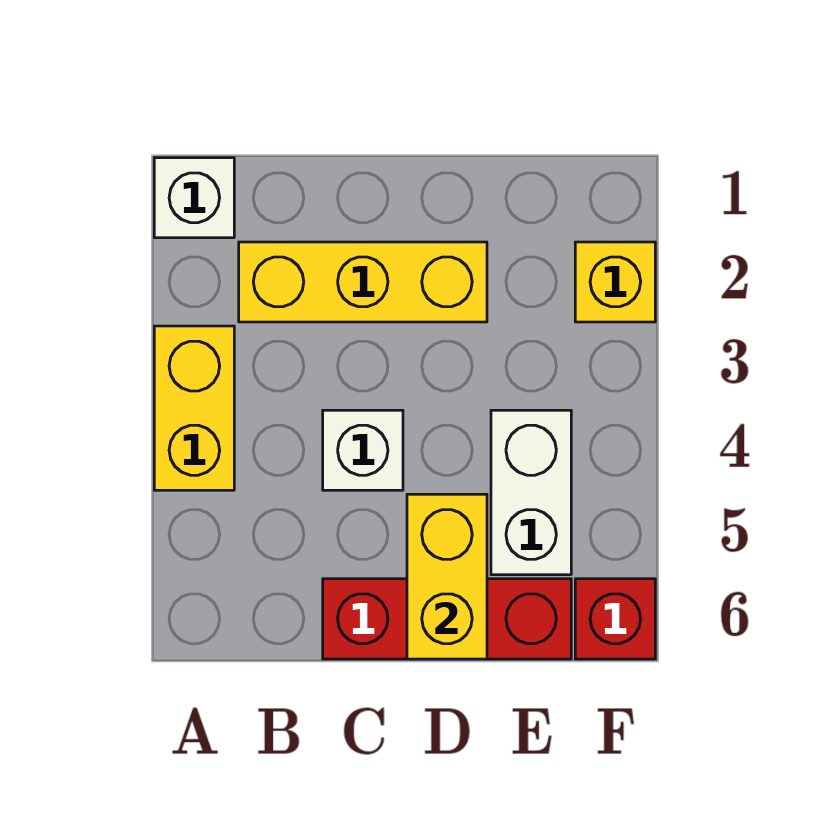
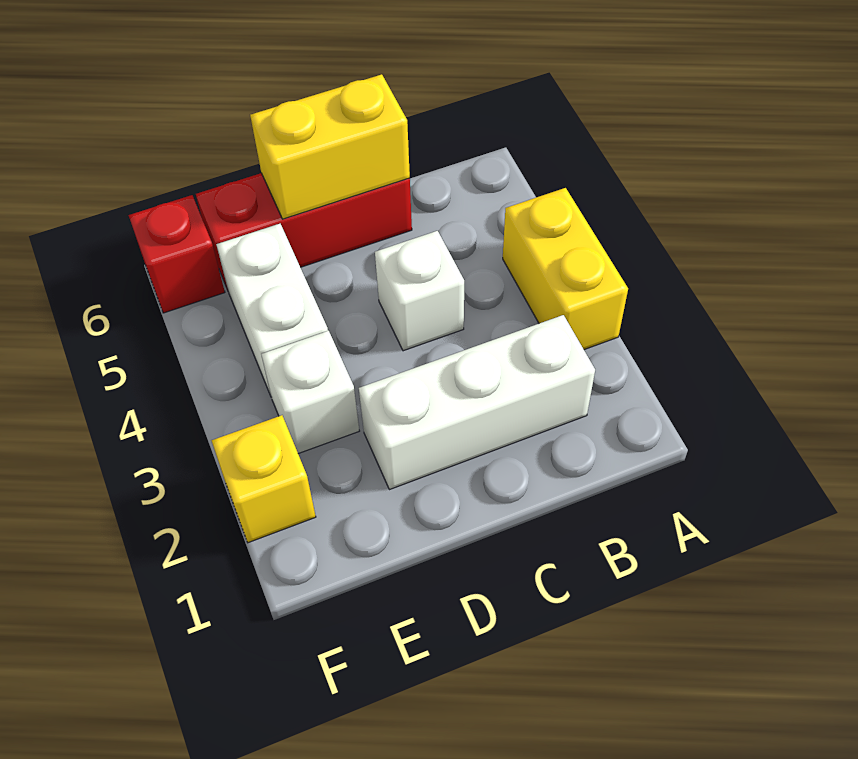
white brick A1 level 1 -> white brick E3 level 1
yellow brick B2:D2 level 1 -> white brick B2:D2 level 1
yellow brick D5:D6 level 2 -> yellow brick C6:D6 level 2

